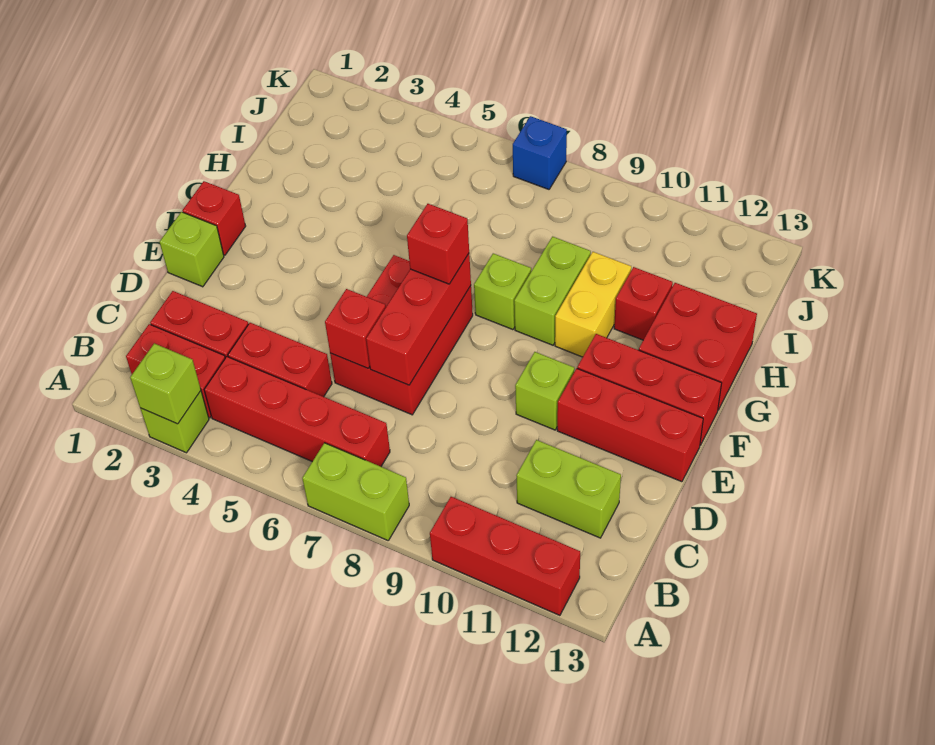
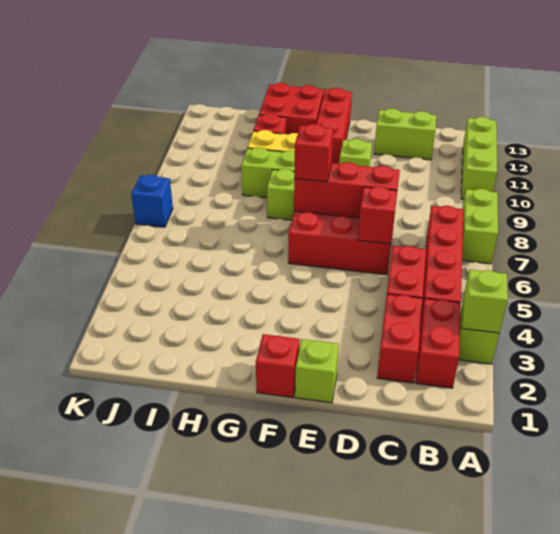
red brick A10:A12 level 1 -> lime brick A10:A12 level 1
lime brick C11:C12 level 1 -> lime brick C12:D12 level 1
red brick E11:E13 level 1 -> none

